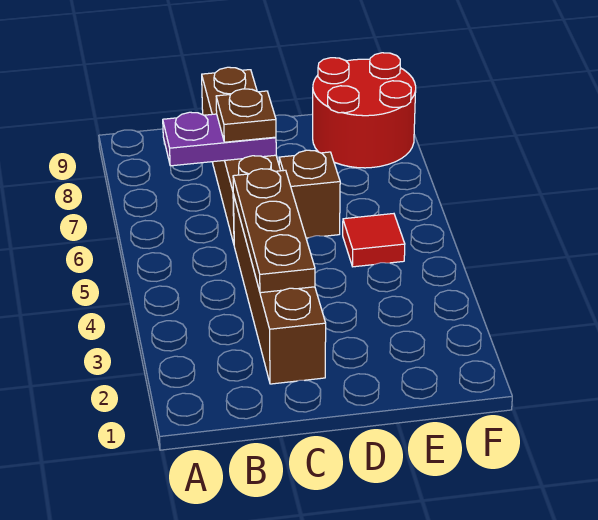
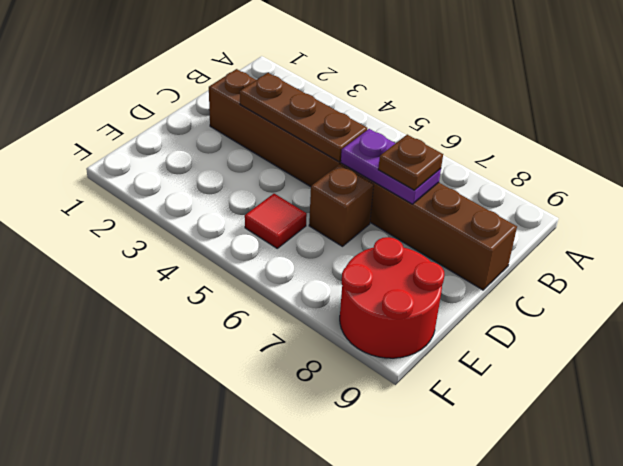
purple plate B7:C7 level 2 -> purple plate C6:C7 level 2

